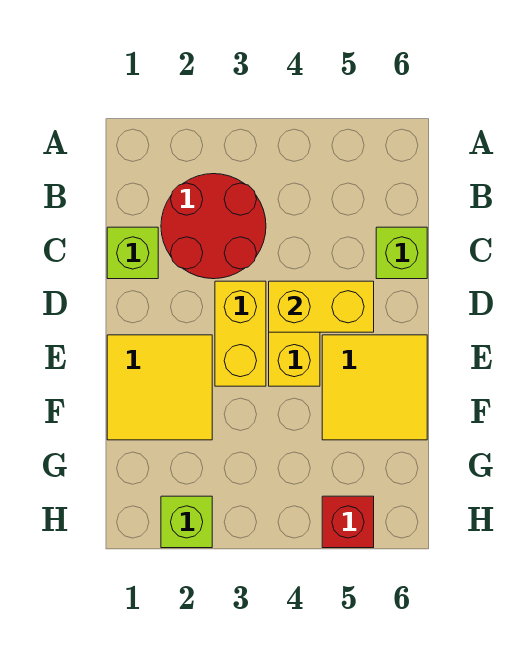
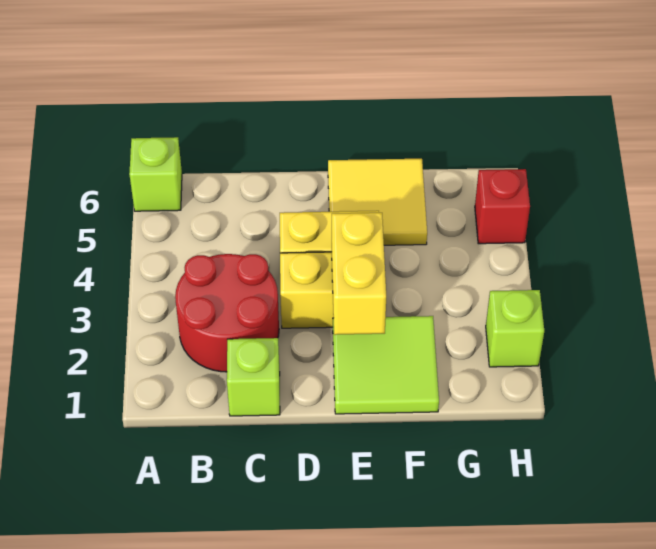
lime brick C6 level 1 -> lime brick A6 level 1
yellow brick D4:D5 level 2 -> yellow brick E2:E3 level 2
yellow tile E1:F2 level 1 -> lime tile E1:F2 level 1

